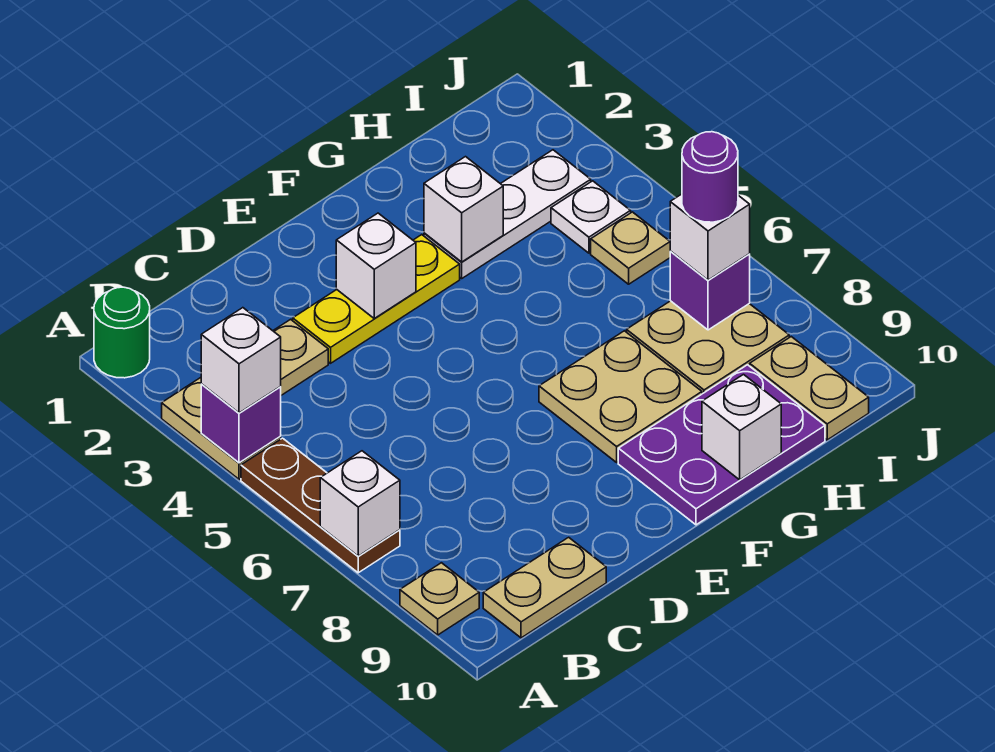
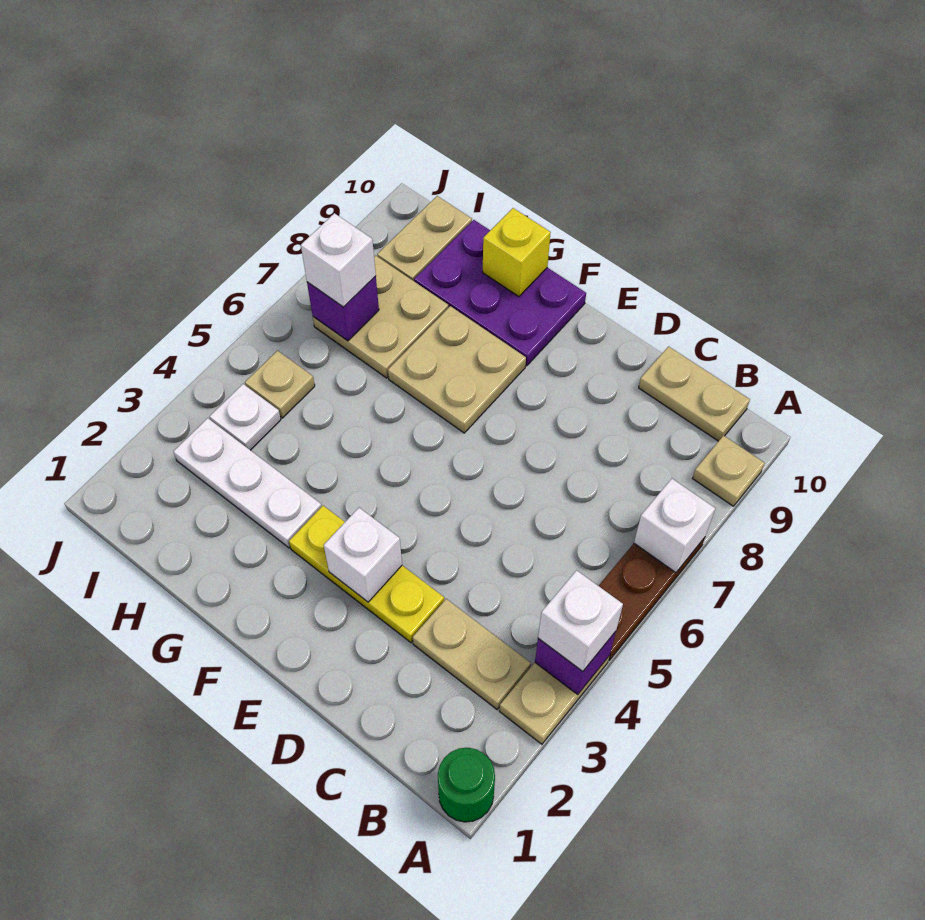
white brick G3 level 2 -> none
white brick G10 level 2 -> yellow brick G10 level 2
purple round brick I7 level 4 -> none

